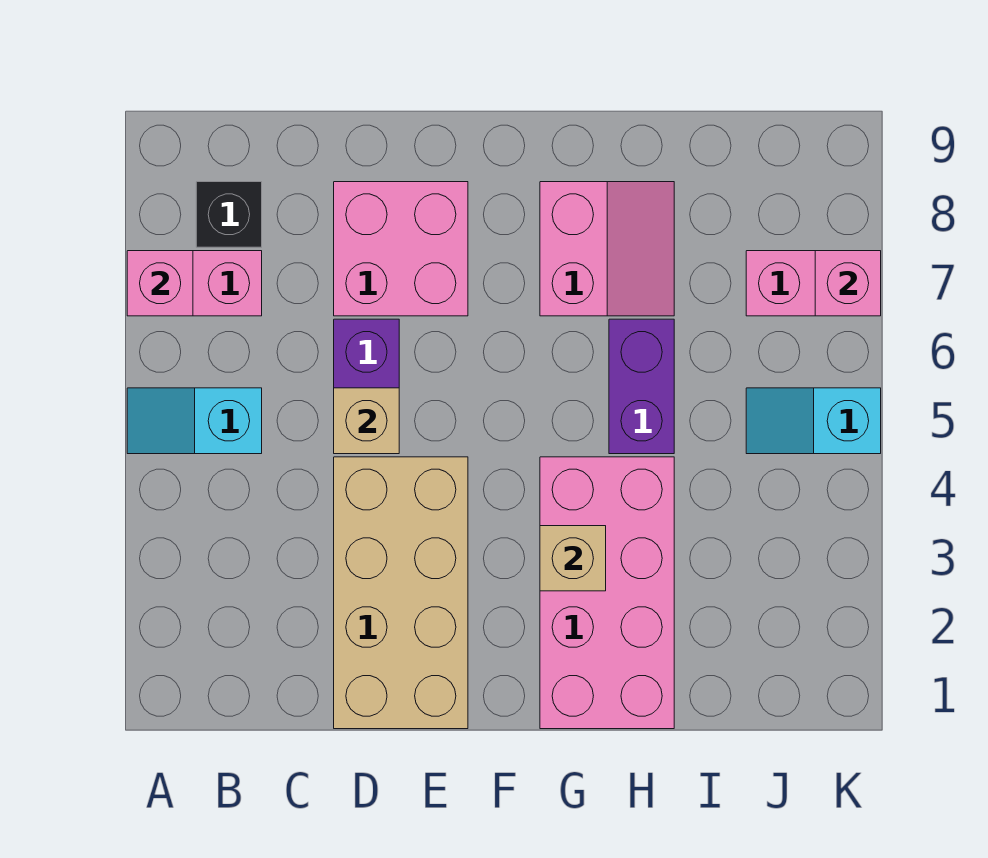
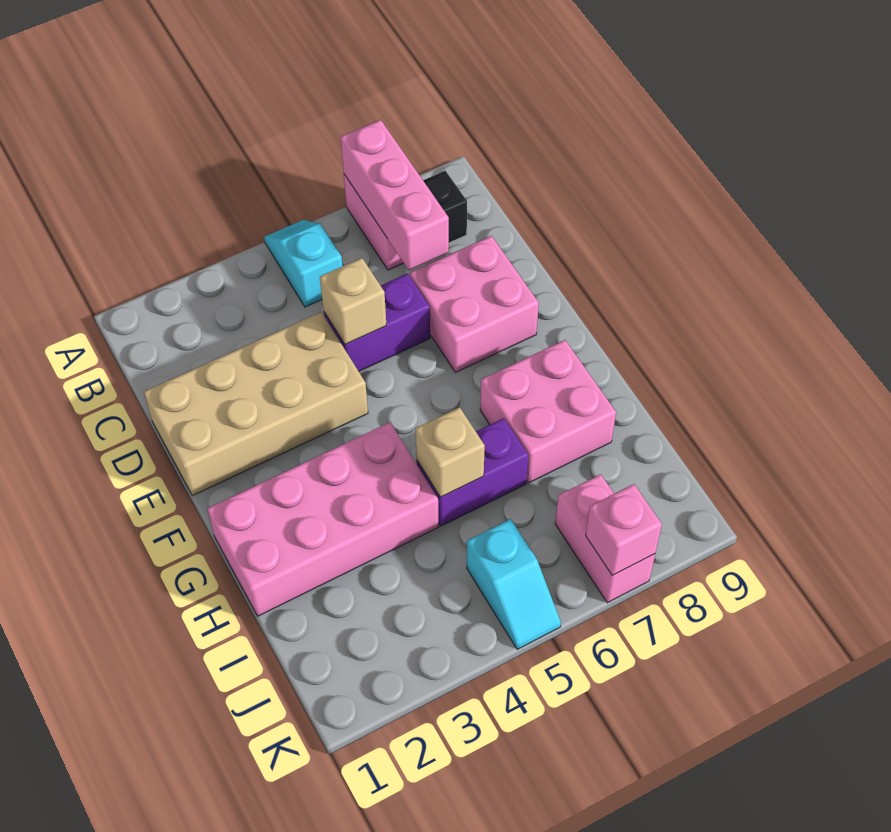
pink brick A7 level 2 -> pink brick A7:C7 level 2
tan brick G3 level 2 -> tan brick H5 level 2
pink slope G7:H8 level 1 top G -> pink brick G7:H8 level 1
cyan slope J5:K5 level 1 top K -> cyan slope J5:K5 level 1 top J

